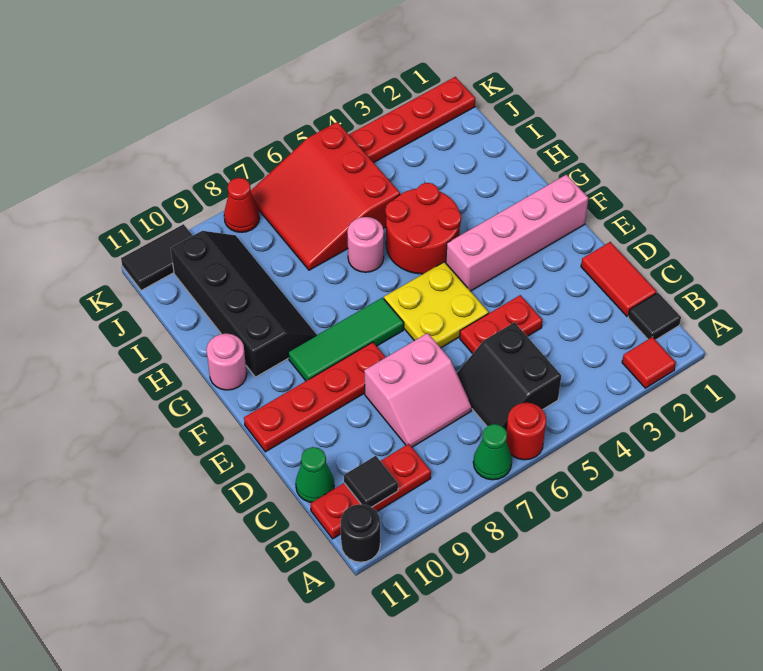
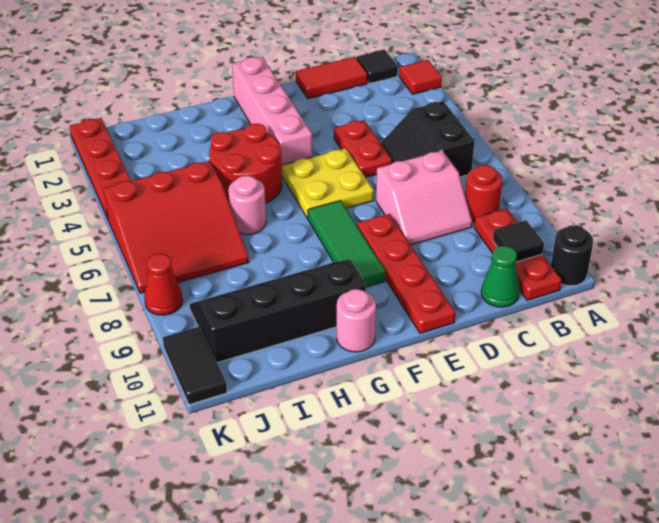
red round brick A6 level 1 -> red round brick B8 level 1
green cone A7 level 1 -> none
black slope B5:C6 level 1 top 5 -> black slope B5:C6 level 1 top B
pink slope C7:D8 level 1 top D -> pink slope C7:D8 level 1 top 7

